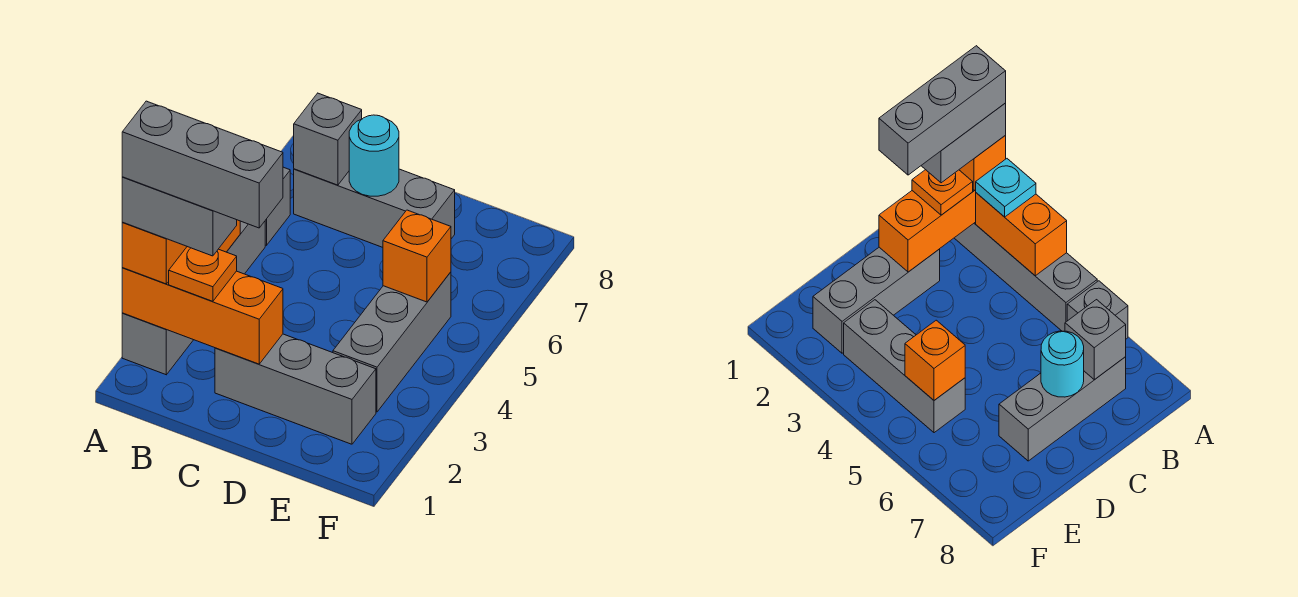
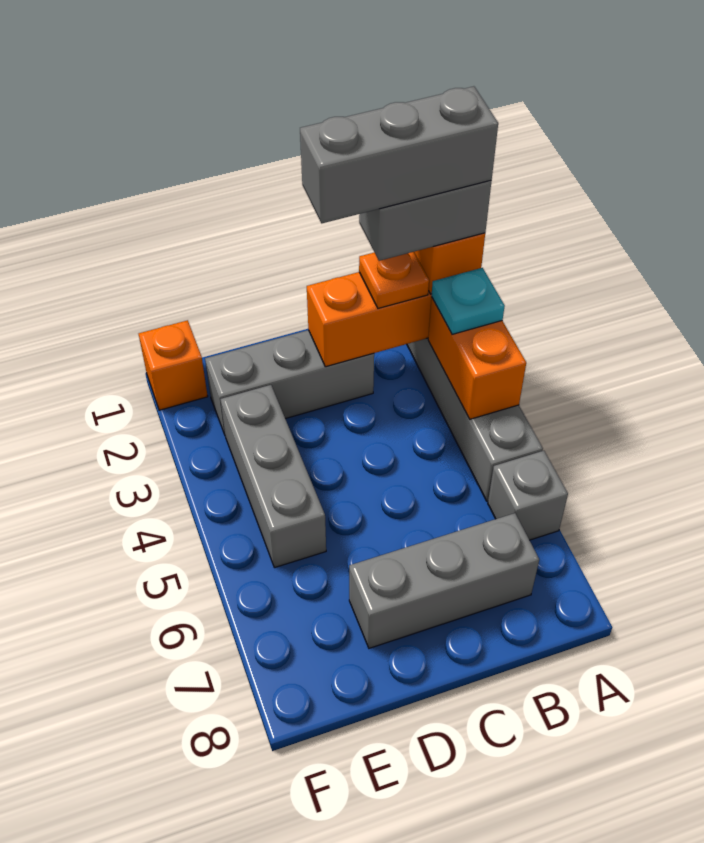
grey brick B7 level 2 -> none
cyan round brick C7 level 2 -> none
orange brick E5 level 2 -> orange brick F1 level 1

